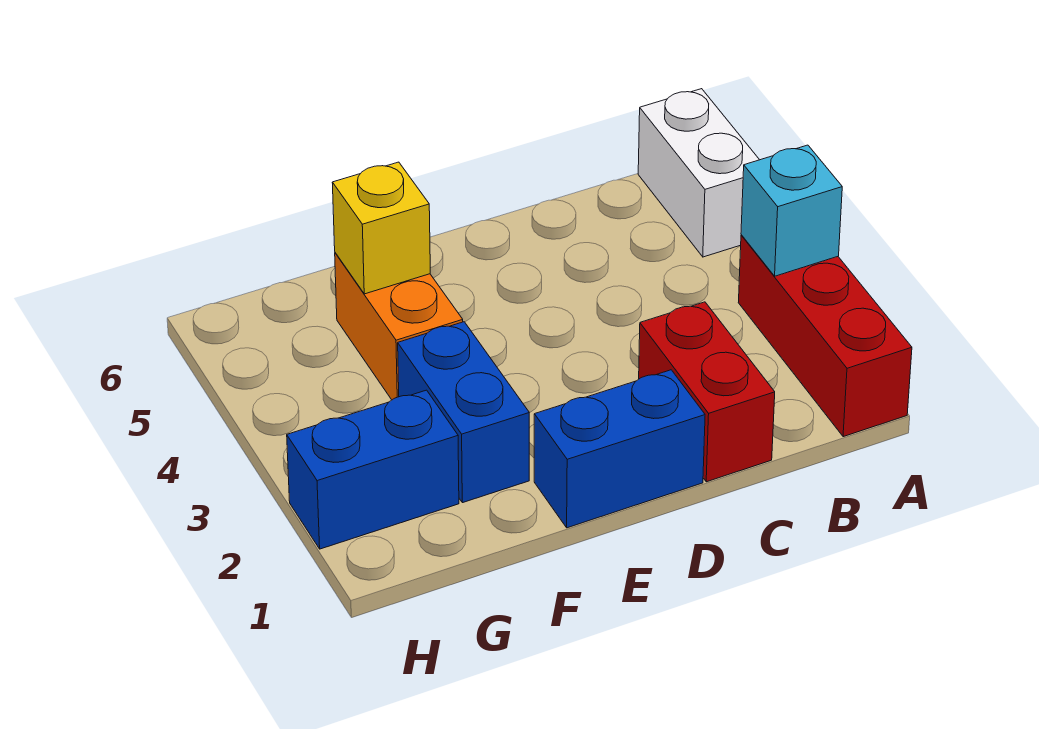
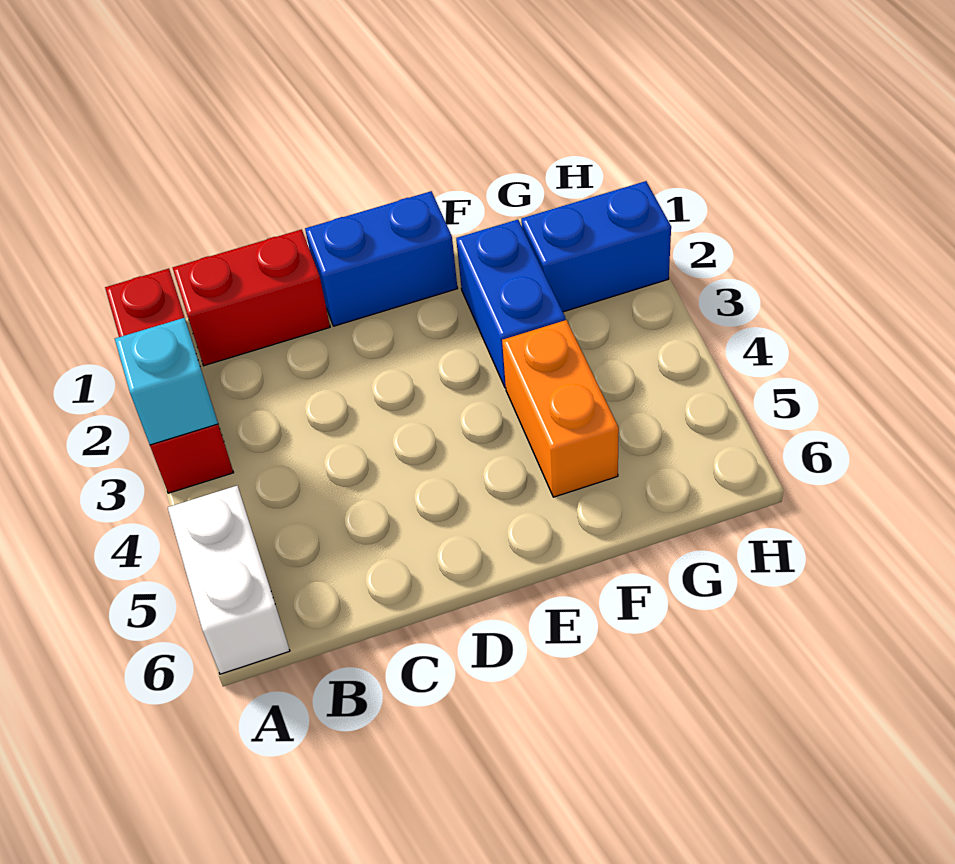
red brick C1:C2 level 1 -> red brick B1:C1 level 1
yellow brick F5 level 2 -> none

